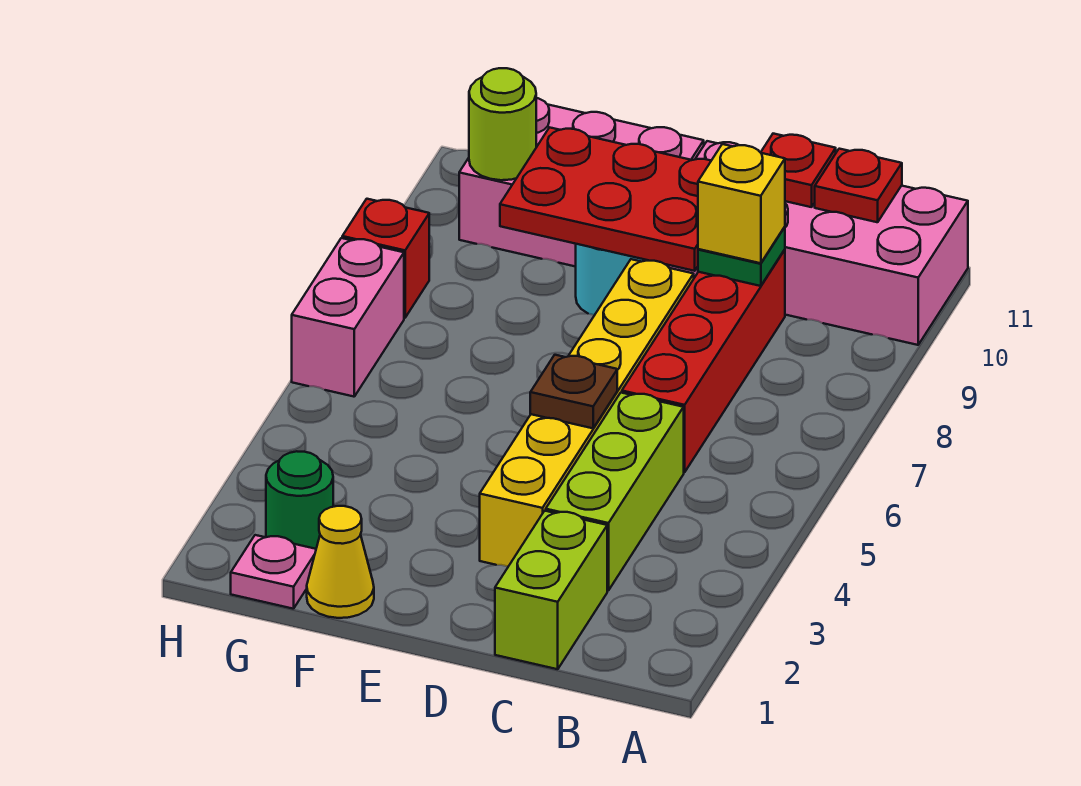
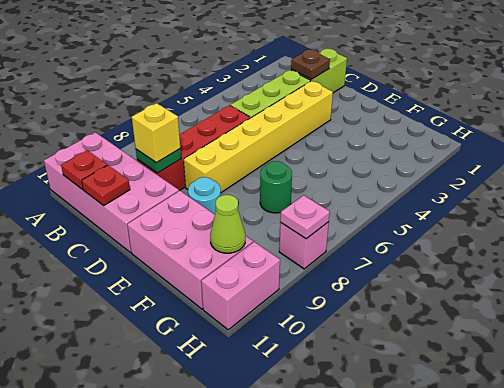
brown plate D5 level 2 -> brown plate C2 level 2
red plate D9:F10 level 2 -> none
yellow cone F1 level 1 -> none
pink plate G1 level 1 -> pink plate H8 level 2
green round brick G2 level 1 -> green round brick F7 level 1
lime round brick G10 level 2 -> lime cone G10 level 2
pink brick H6:H7 level 1 -> pink brick H10:H11 level 1
red brick H8 level 1 -> pink brick H8 level 1

